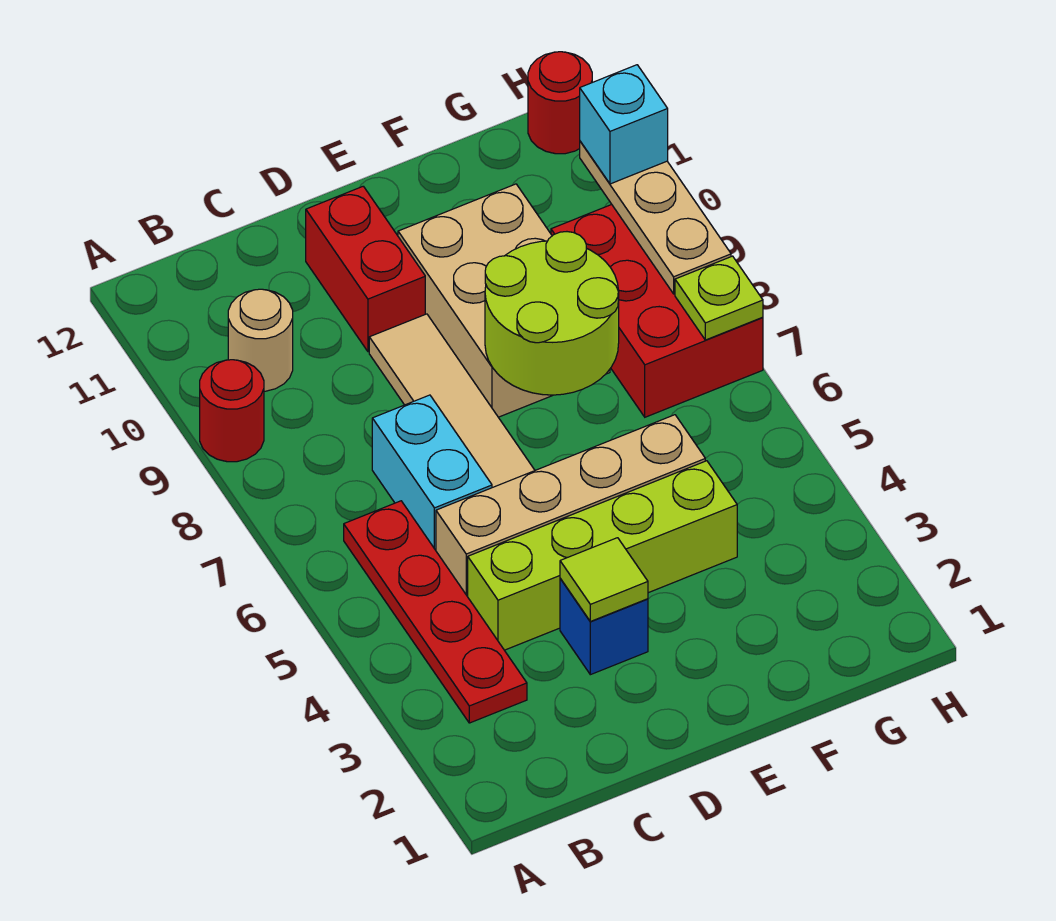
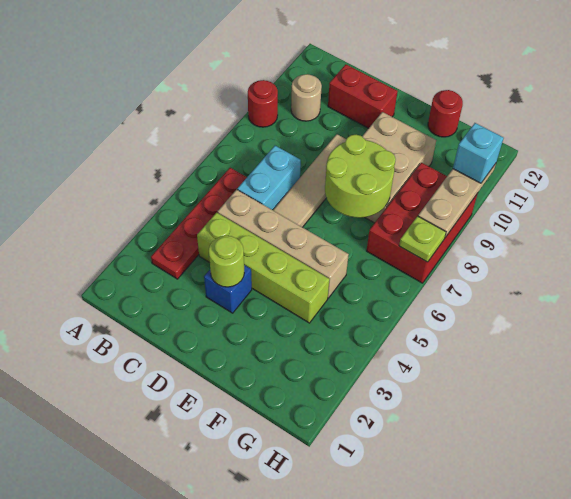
lime tile D3 level 2 -> lime round brick D3 level 2
red brick D10:D11 level 1 -> red brick C11:D11 level 1
red round brick H12 level 1 -> red round brick F12 level 1

